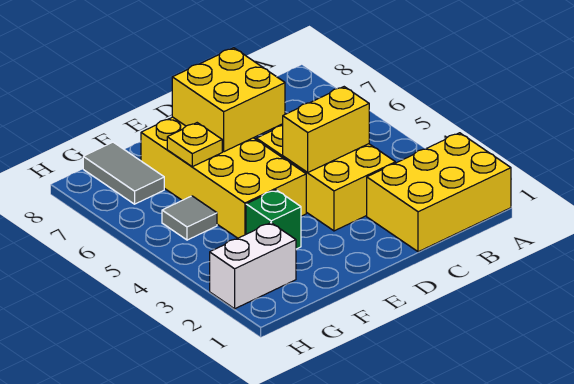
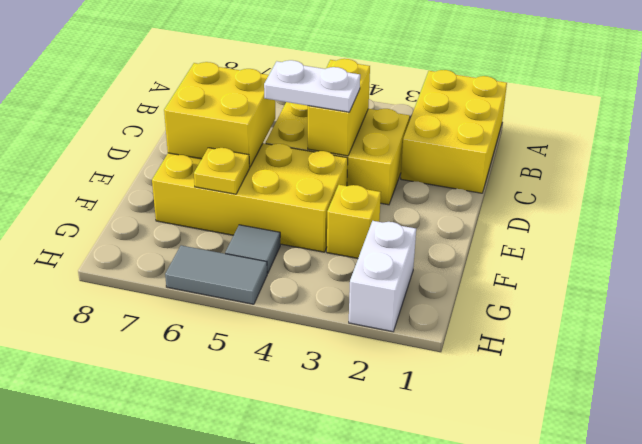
none -> white plate D4:D5 level 3
green brick F3 level 1 -> yellow brick F3 level 1
grey tile G7:G8 level 1 -> grey tile H5:H6 level 1

